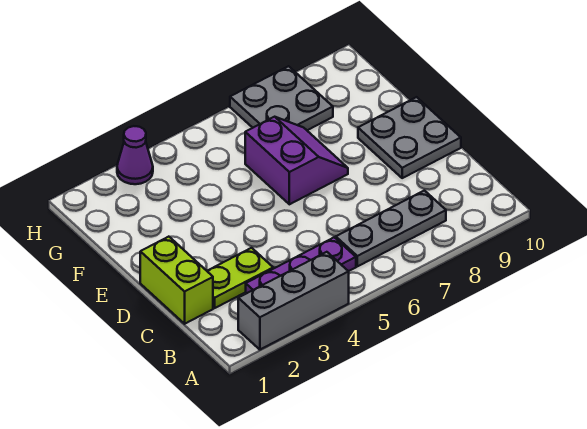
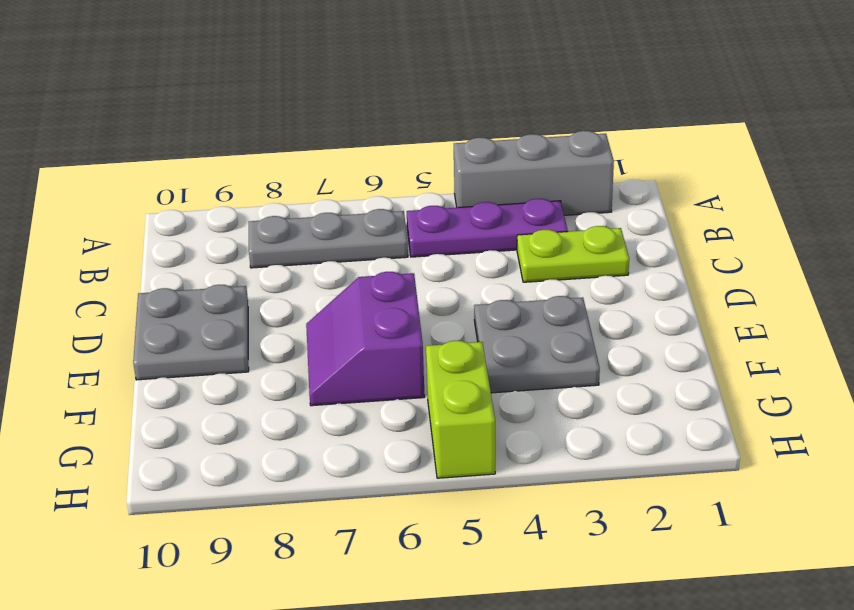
lime brick C1:D1 level 1 -> lime brick G5:H5 level 1
grey plate G7:H8 level 1 -> grey plate E3:F4 level 1
purple cone H3 level 1 -> none

